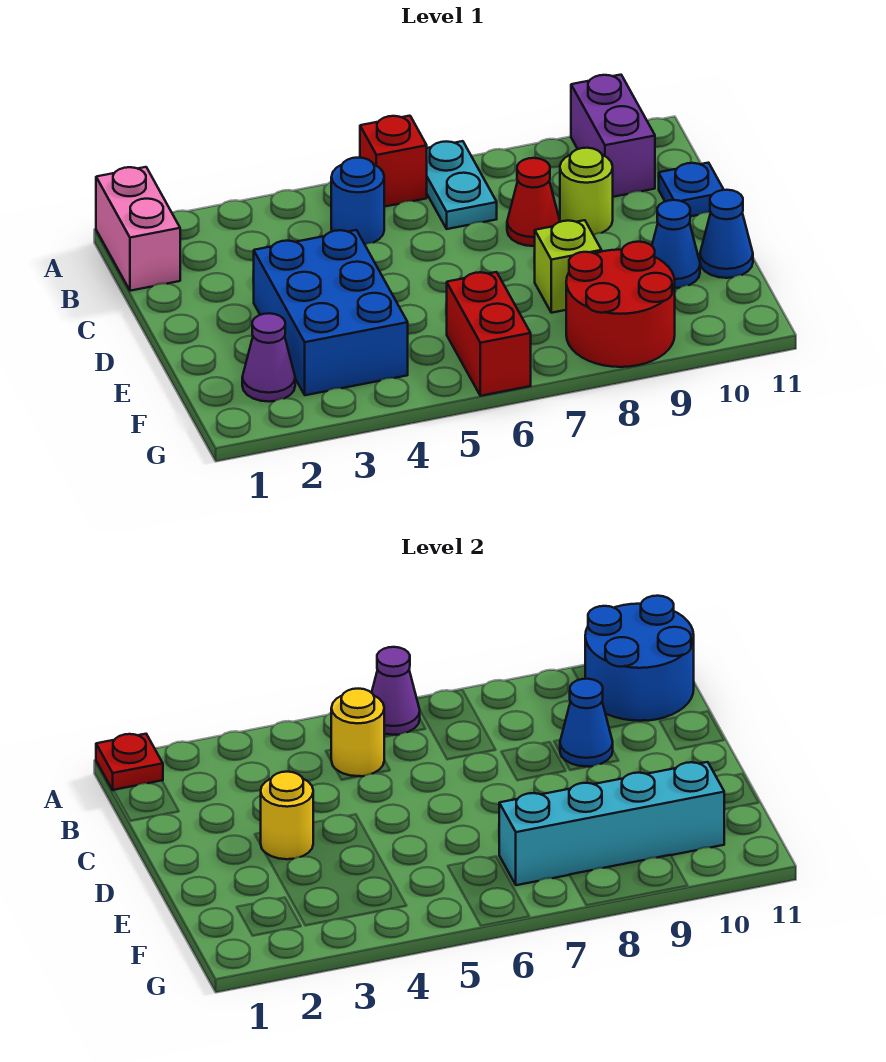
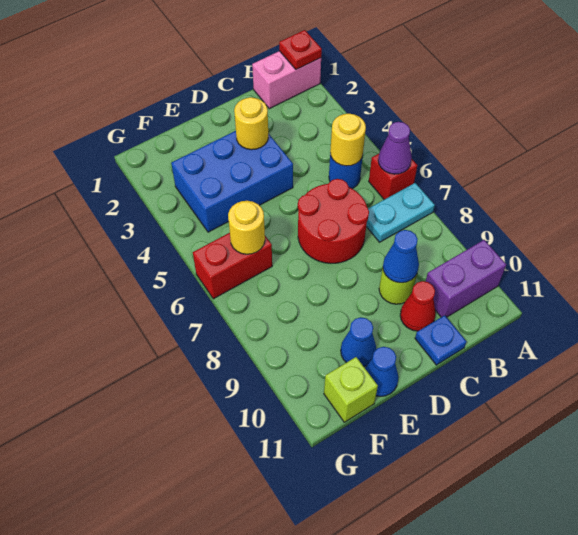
blue round brick A10:B11 level 2 -> none
red cone C8 level 1 -> red cone C10 level 1
lime brick E8 level 1 -> lime brick F11 level 1
purple cone F2 level 1 -> none
none -> yellow round brick F6 level 2
cyan brick F7:F10 level 2 -> none
red round brick F8:G9 level 1 -> red round brick C6:D7 level 1

